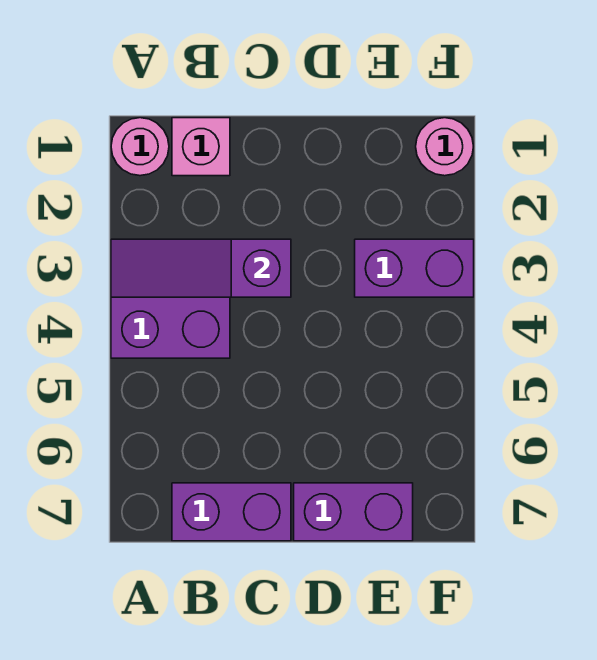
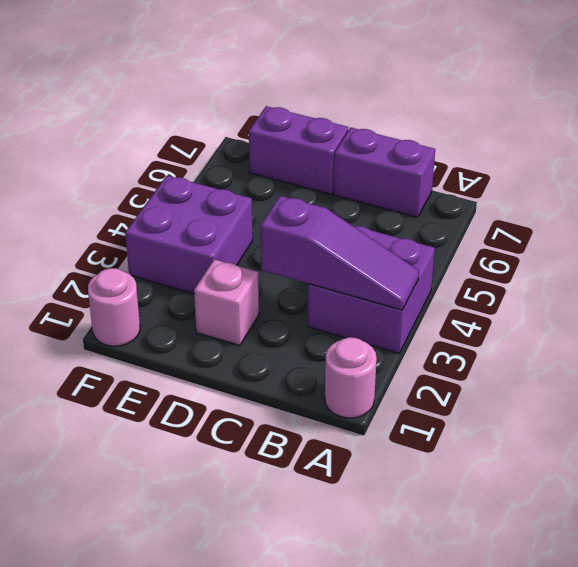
pink brick B1 level 1 -> pink brick D2 level 1
purple brick E3:F3 level 1 -> purple brick E3:F4 level 1

